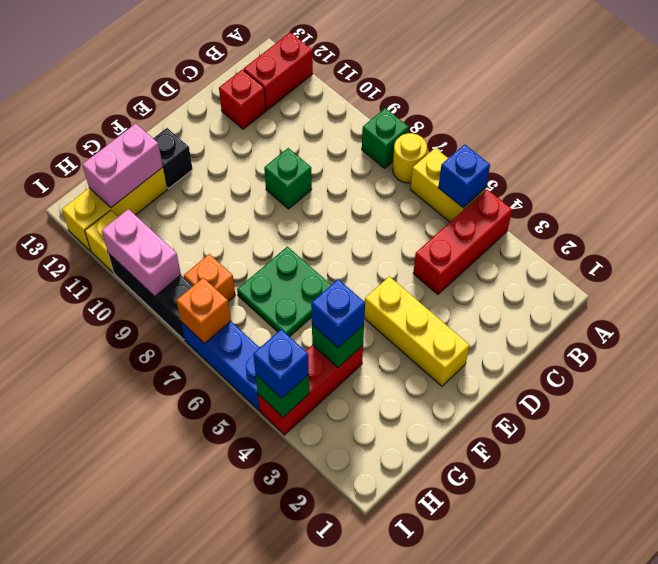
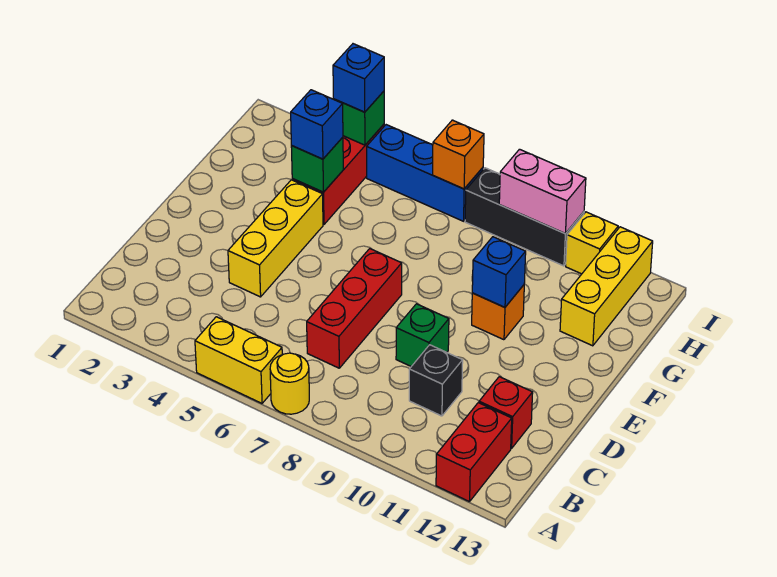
red brick A4:C4 level 1 -> red brick C7:E7 level 1
blue brick A5 level 2 -> blue brick F10 level 2
green brick A8 level 1 -> none
yellow brick E2:E4 level 1 -> yellow brick D4:F4 level 1
green plate F6:G7 level 1 -> none
black brick F12 level 1 -> black brick C10 level 1
pink brick G12:H12 level 2 -> none
orange brick H8 level 1 -> orange brick F10 level 1

